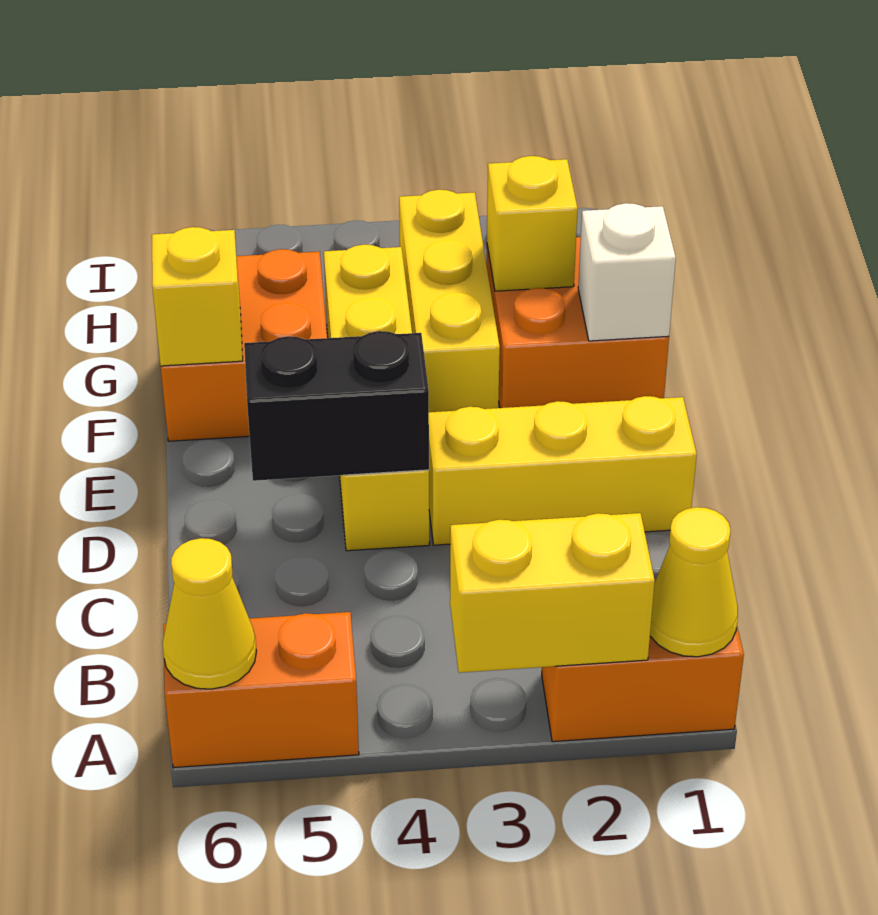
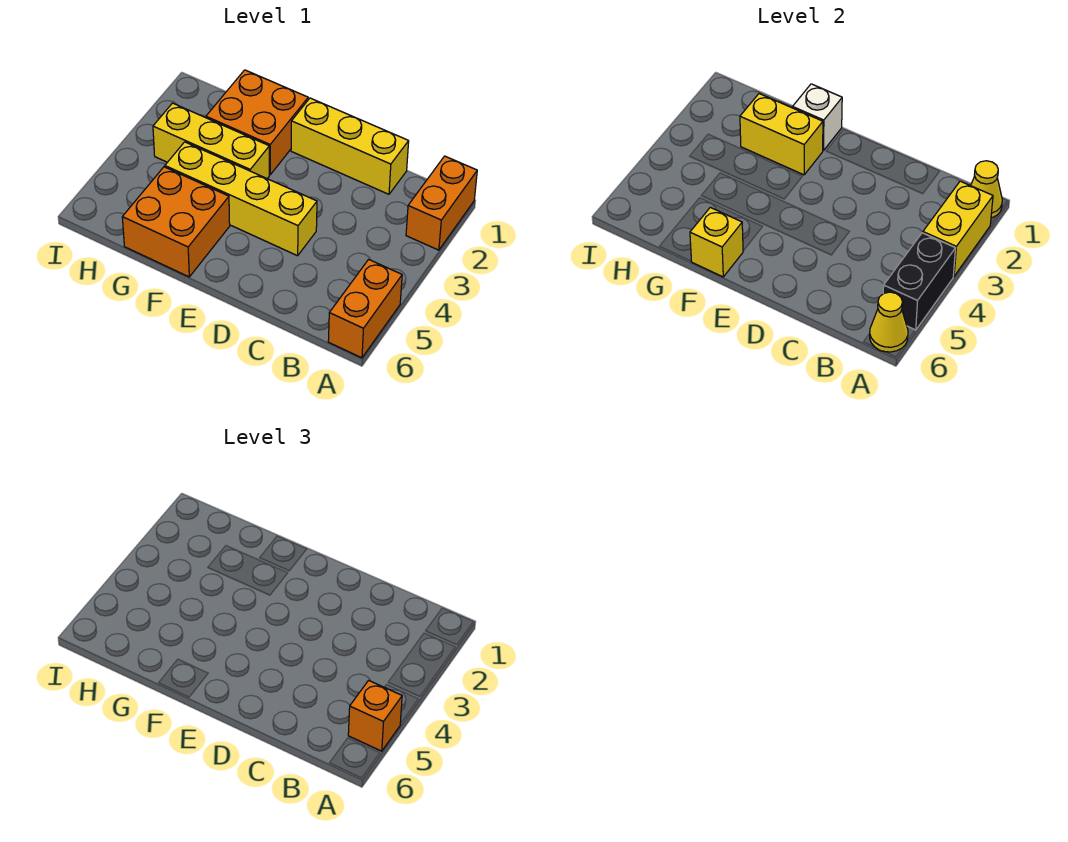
none -> orange brick A5 level 3
yellow brick D1:D3 level 1 -> yellow brick C1:E1 level 1
black brick D4:D5 level 2 -> black brick A4:A5 level 2
yellow brick G2 level 2 -> yellow brick F2:G2 level 2

